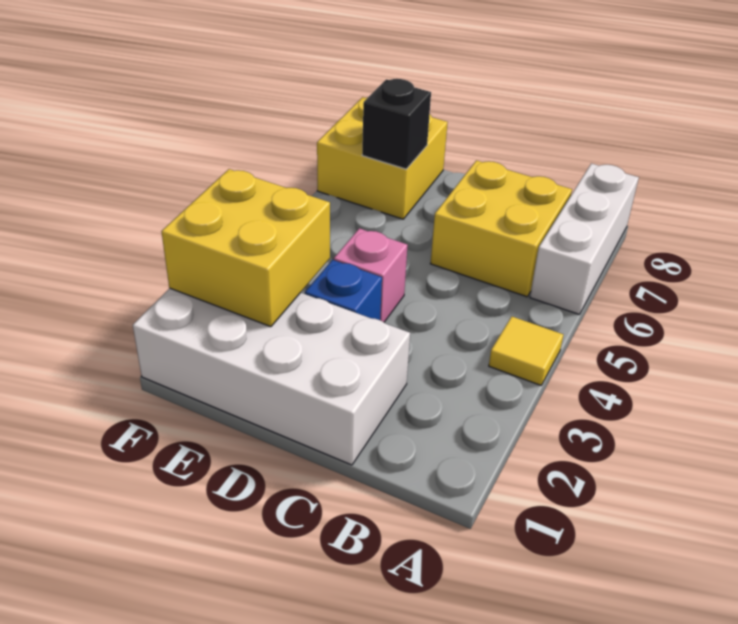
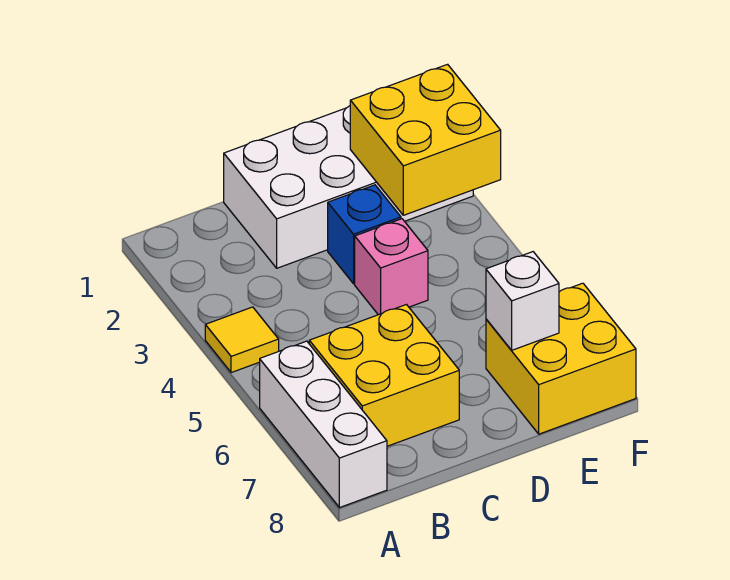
black brick E7 level 2 -> white brick E7 level 2

